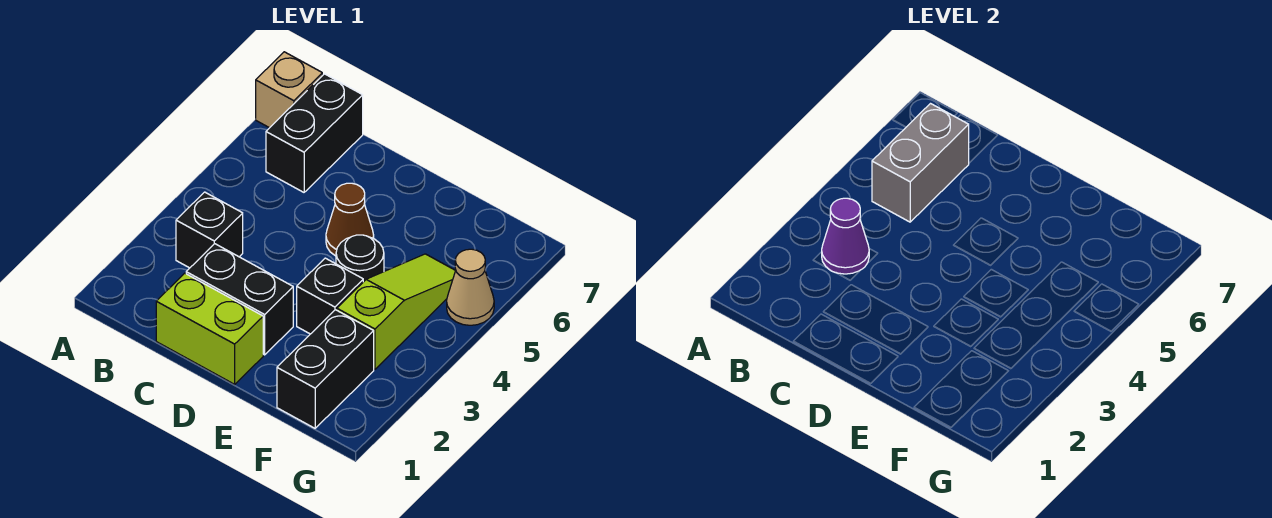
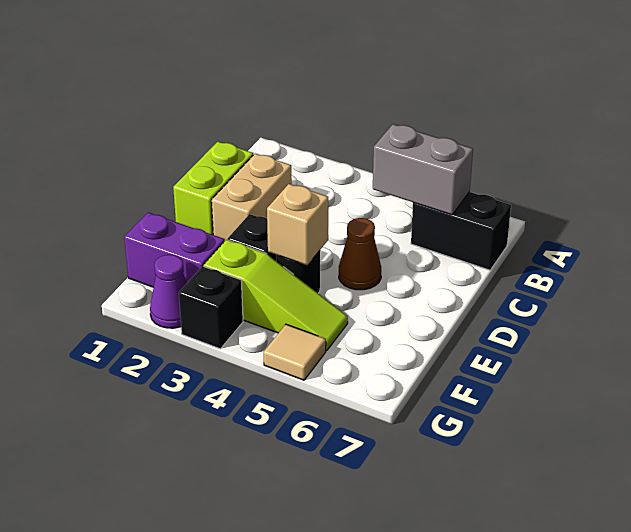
tan brick A7 level 1 -> tan brick E4 level 2
black brick B3 level 1 -> black brick G3 level 1
purple cone B3 level 2 -> purple cone G2 level 1
black brick C2:D2 level 1 -> tan brick C2:D2 level 1
black brick F1:F2 level 1 -> purple brick F1:F2 level 1
tan cone G5 level 1 -> tan tile G5 level 1

